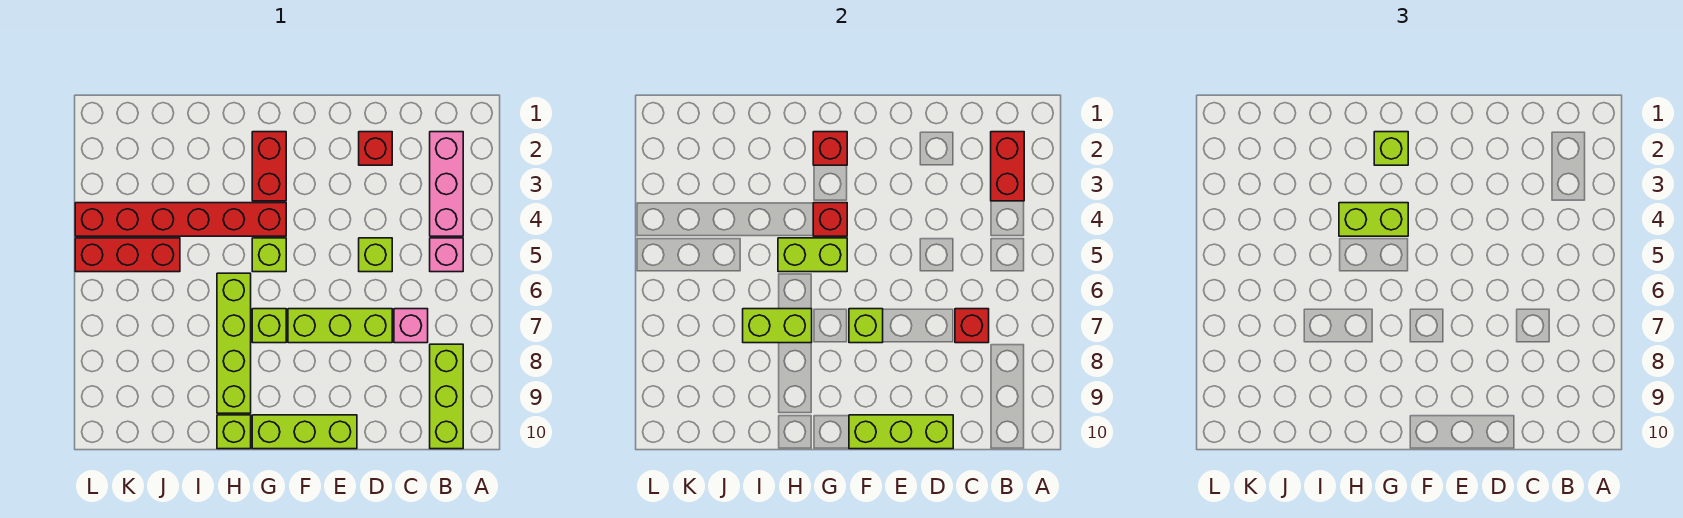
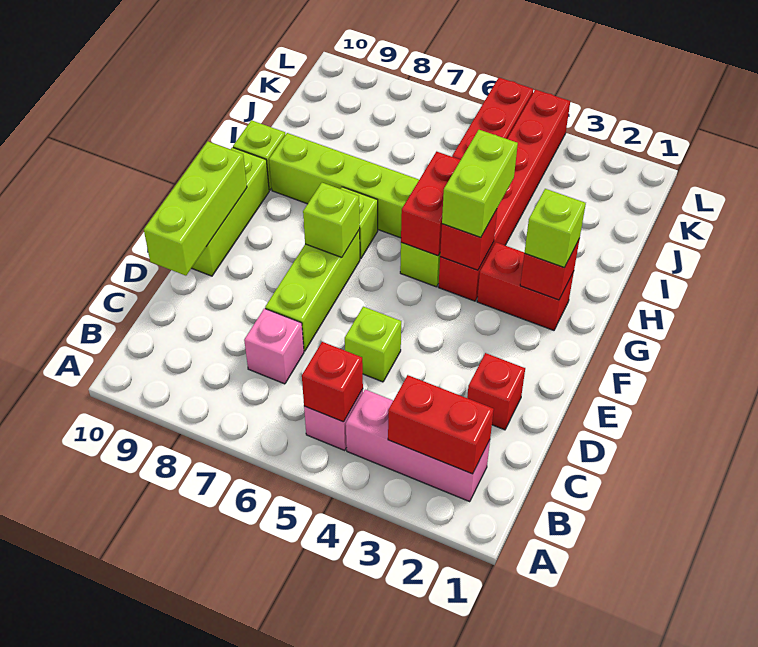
lime brick B8:B10 level 1 -> none
red brick C7 level 2 -> red brick B5 level 2
lime brick G5:H5 level 2 -> red brick G5:H5 level 2
lime brick H7:I7 level 2 -> none

